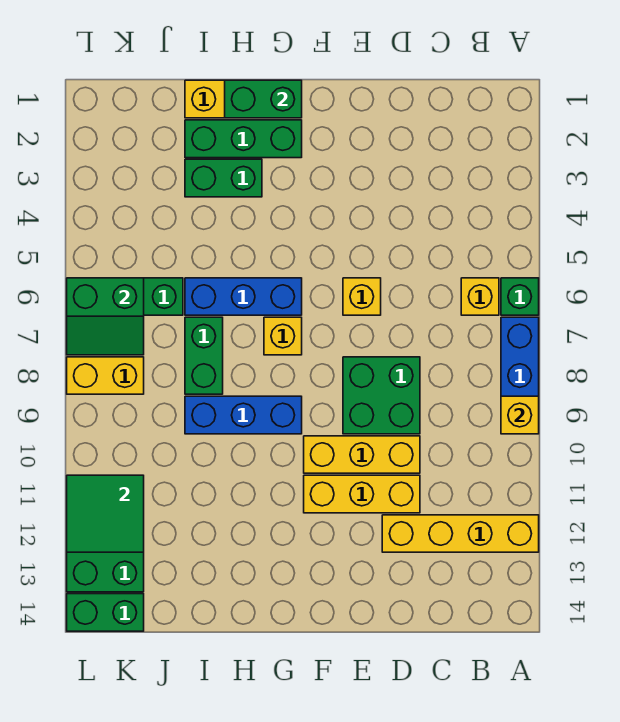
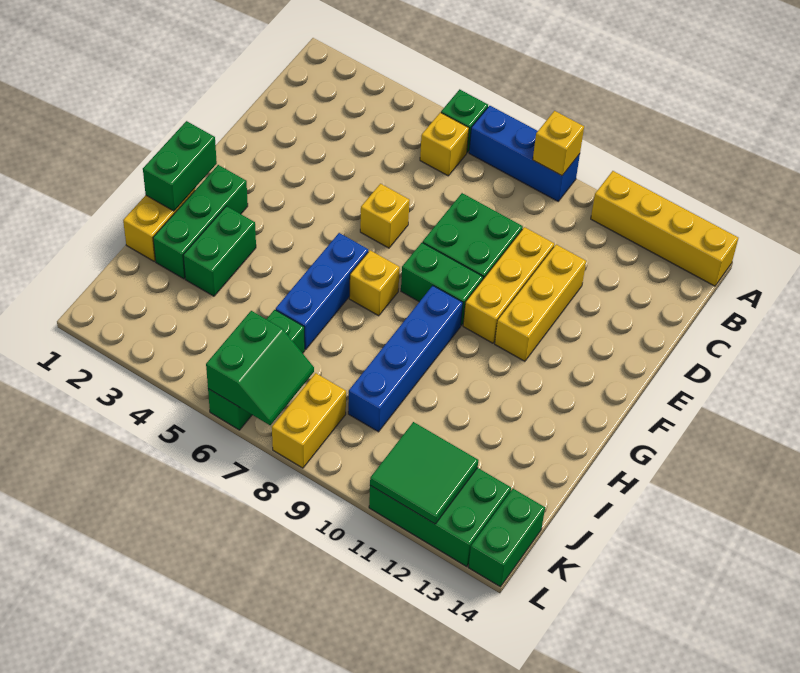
yellow brick A12:D12 level 1 -> yellow brick A11:A14 level 1
blue brick G9:I9 level 1 -> blue brick G9:J9 level 1
green brick I7:I8 level 1 -> green brick F8:F9 level 1

